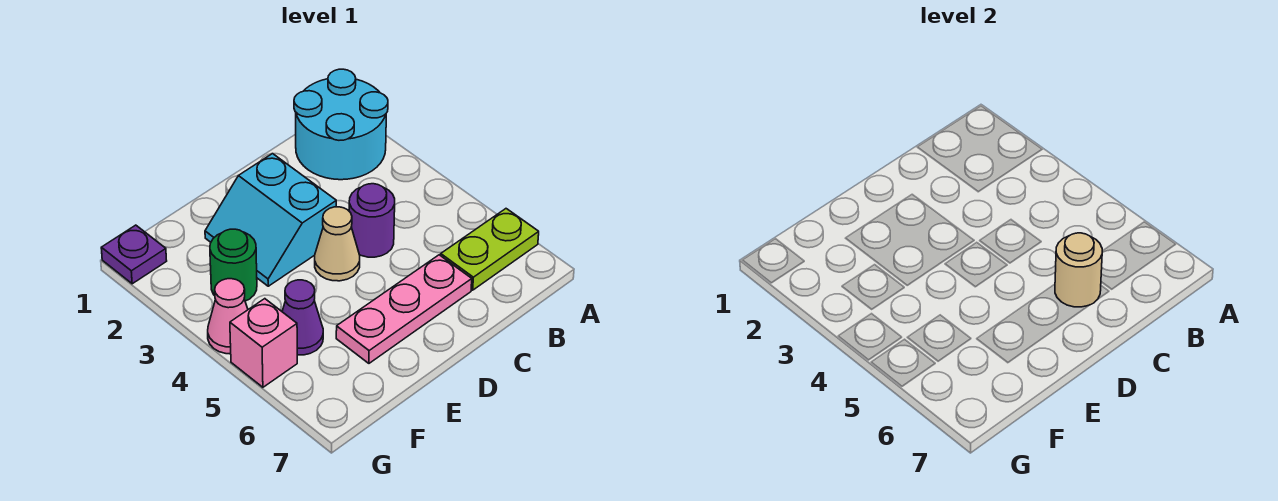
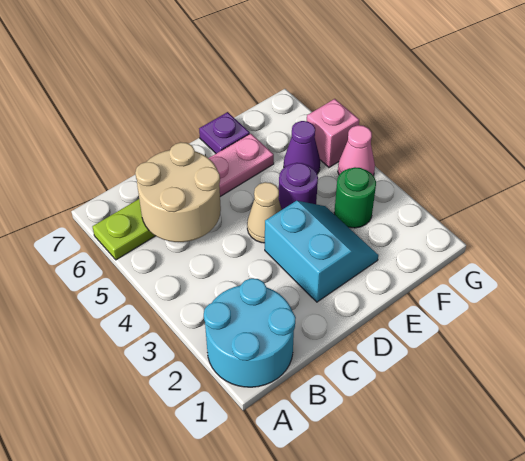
purple round brick C4 level 1 -> purple round brick E4 level 1
tan round brick C6 level 2 -> tan round brick B5:C6 level 2
purple plate G1 level 1 -> purple plate E7 level 1

